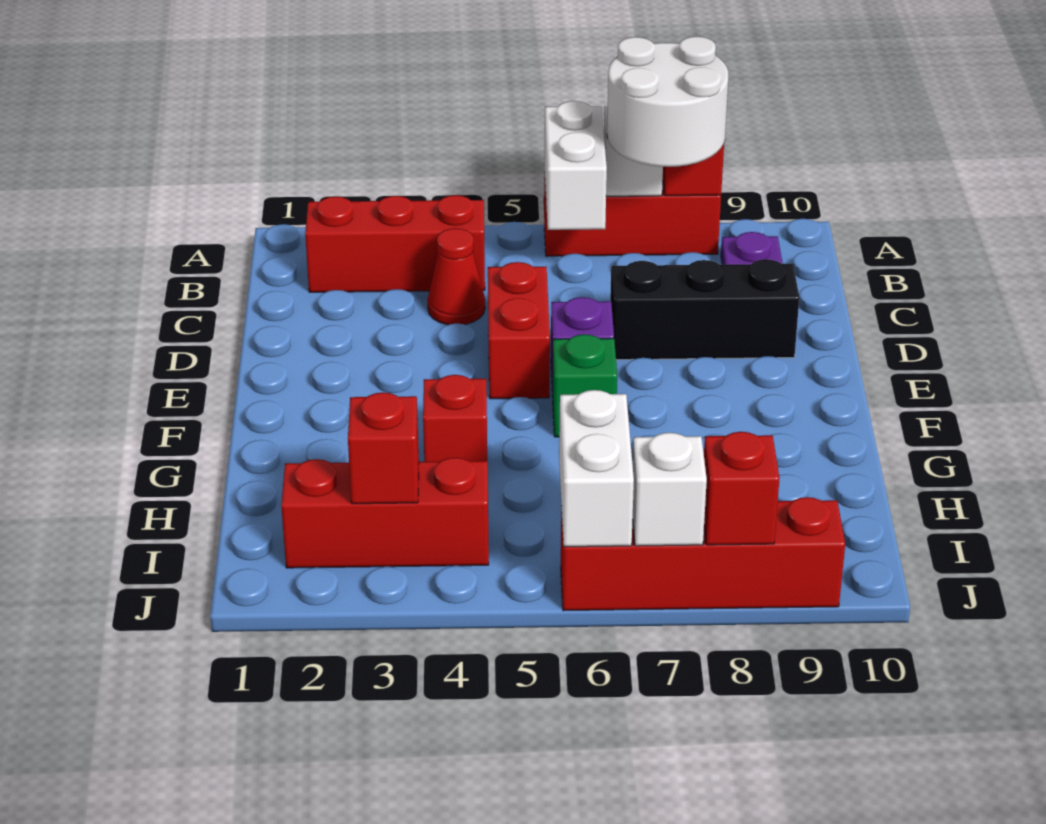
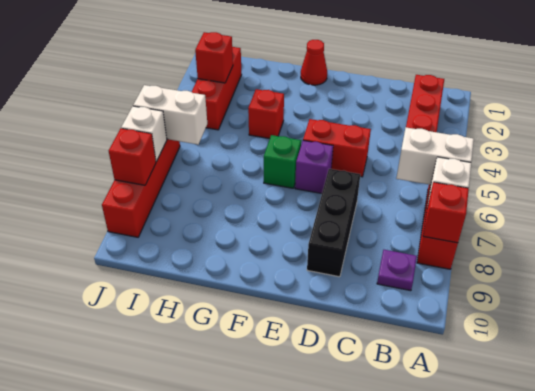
white round brick A7:B8 level 3 -> none
red cone C4 level 1 -> red cone F1 level 1

